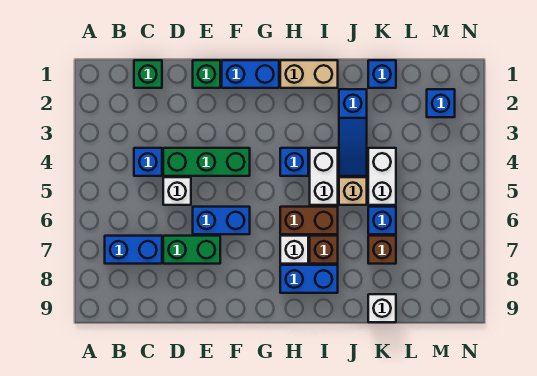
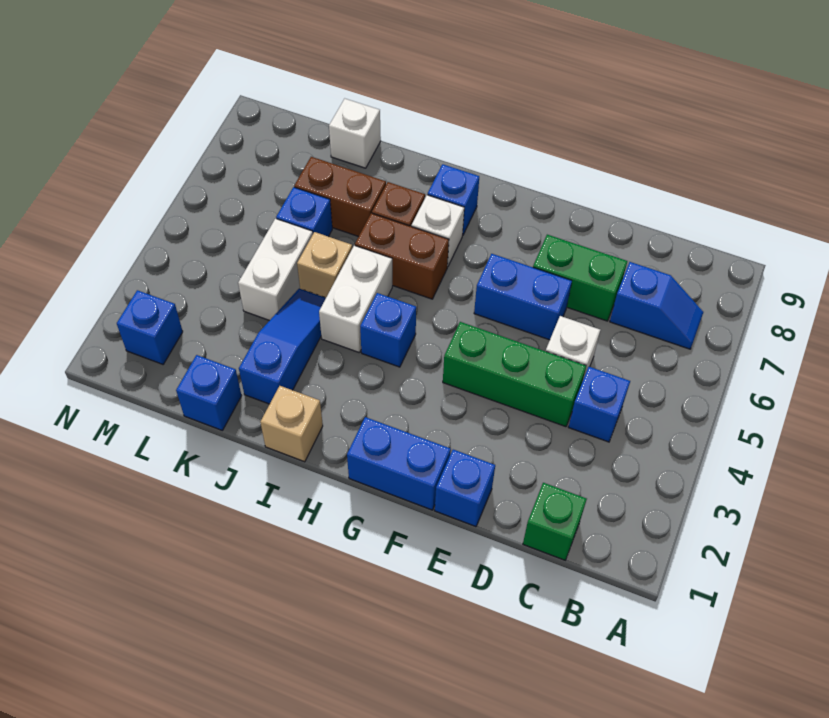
blue brick B7:C7 level 1 -> blue slope B7:C7 level 1 top C
green brick E1 level 1 -> blue brick E1 level 1
tan brick H1:I1 level 1 -> tan brick I1 level 1
blue brick H8:I8 level 1 -> blue brick H8 level 1
brown brick K7 level 1 -> brown brick J7:K7 level 1

